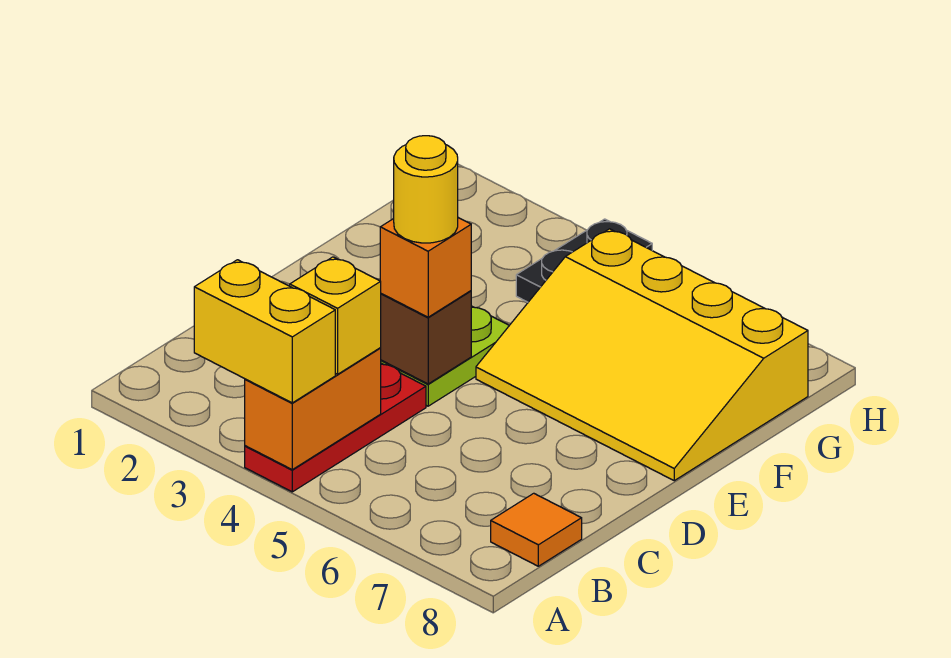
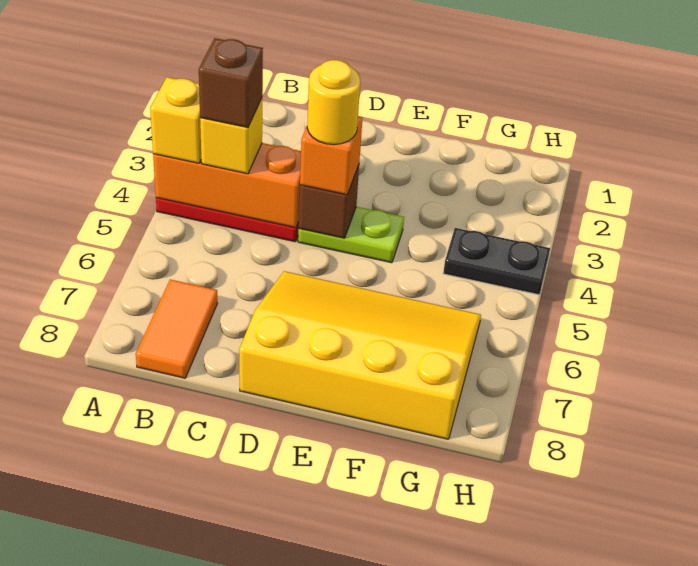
yellow brick A3:A4 level 3 -> yellow brick A4 level 3
orange brick A4:B4 level 2 -> orange brick A4:C4 level 2
none -> brown brick B4 level 4
orange tile B8 level 1 -> orange tile B7:B8 level 1
yellow slope E5:G8 level 1 top G -> yellow slope D6:G8 level 1 top 8

